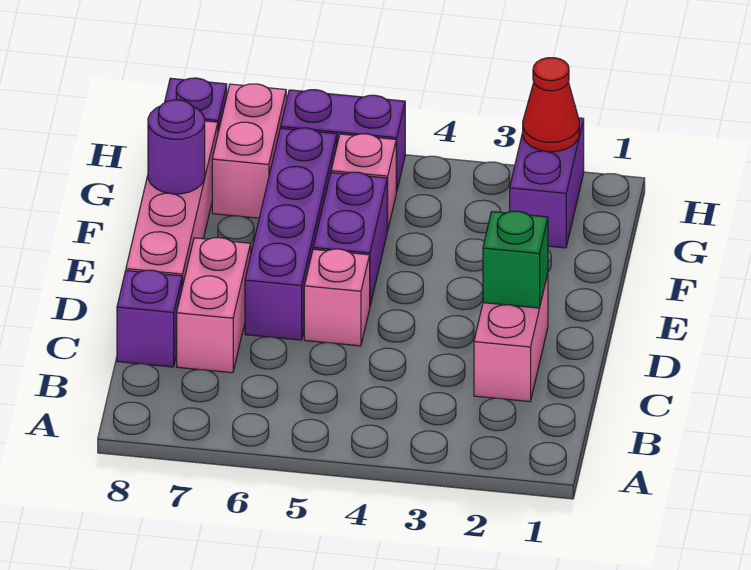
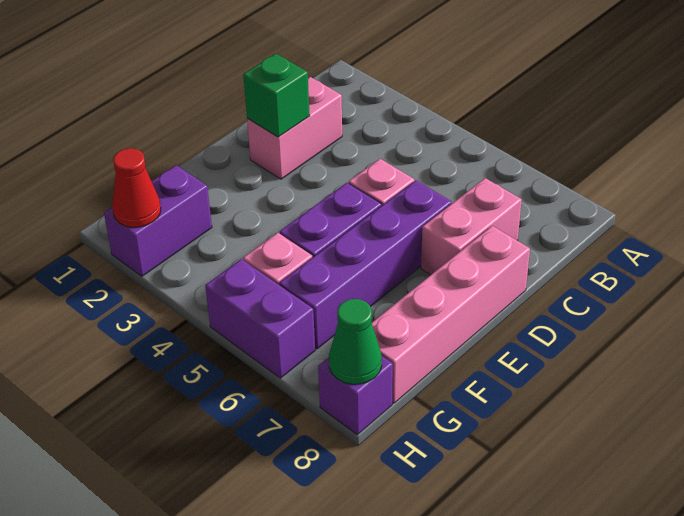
purple brick C8 level 1 -> none
purple round brick F8 level 2 -> none
pink brick G7:H7 level 1 -> none
none -> green cone H8 level 2

